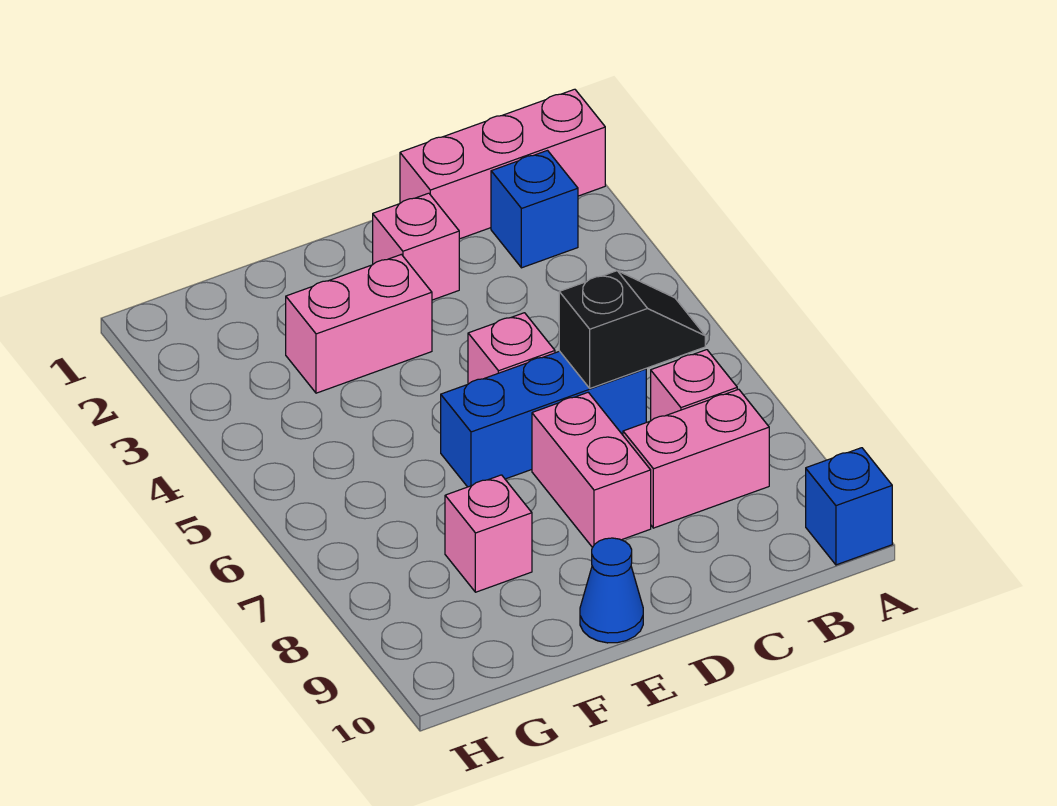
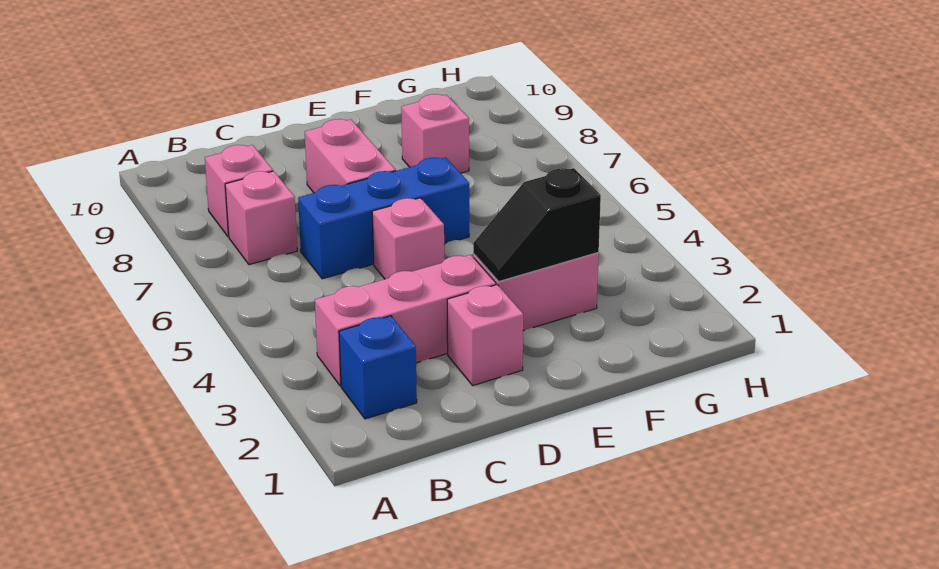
pink brick A1:C1 level 1 -> pink brick B3:D3 level 1
blue brick A10 level 1 -> none
black slope B6:C6 level 2 top C -> black slope E3:F3 level 2 top F
pink brick B8:C8 level 1 -> pink brick B8 level 1
blue cone E10 level 1 -> none

